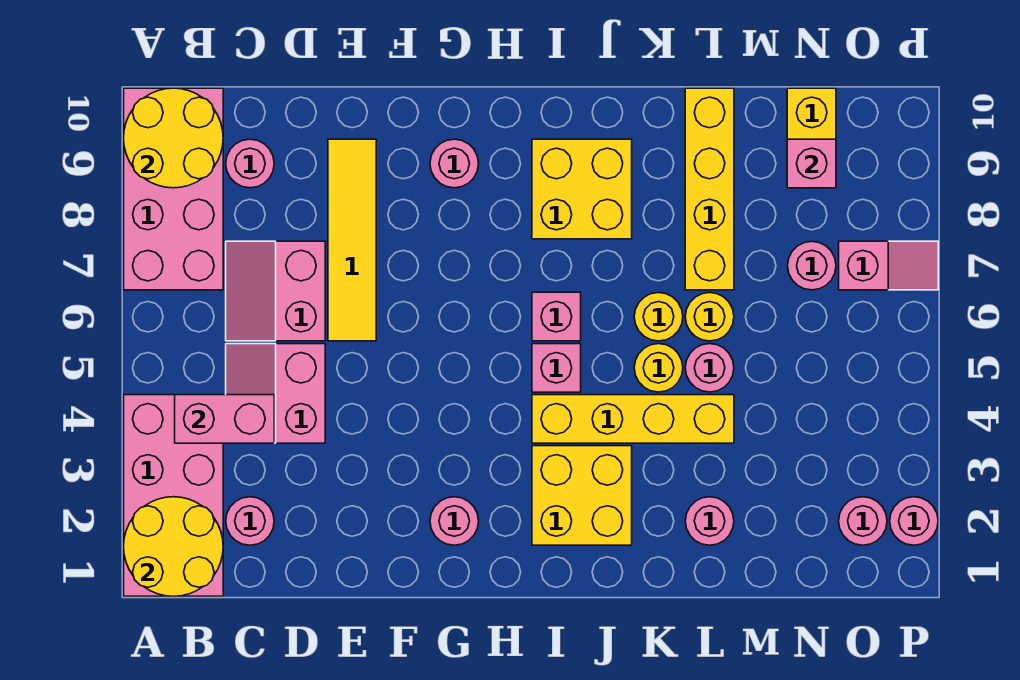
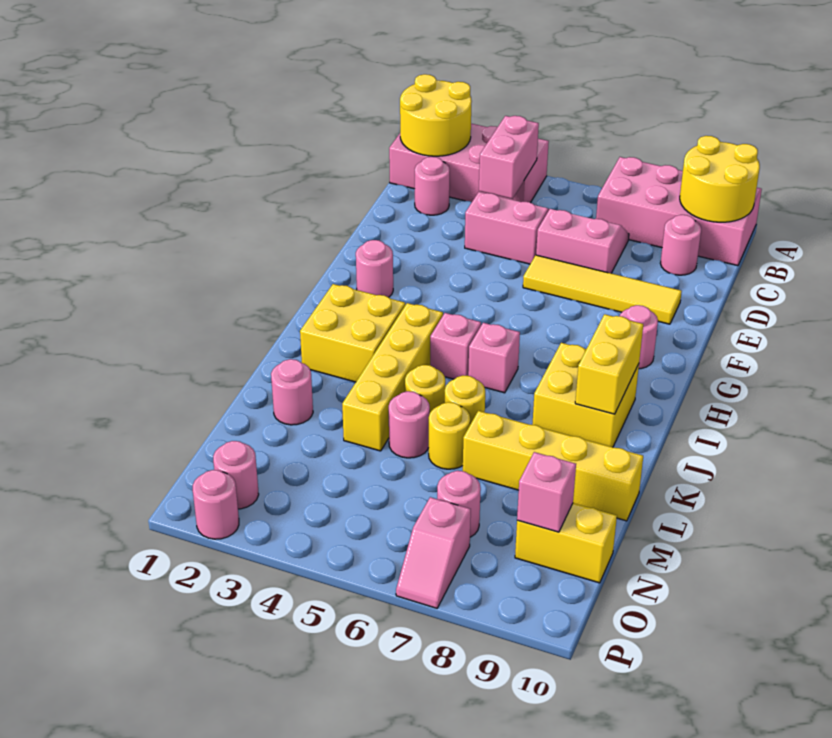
none -> yellow brick I9:J9 level 2

